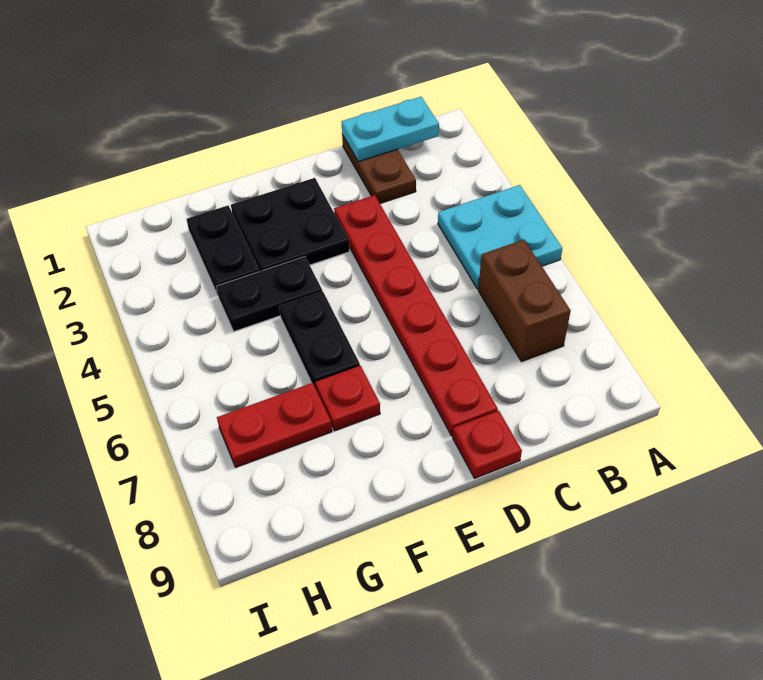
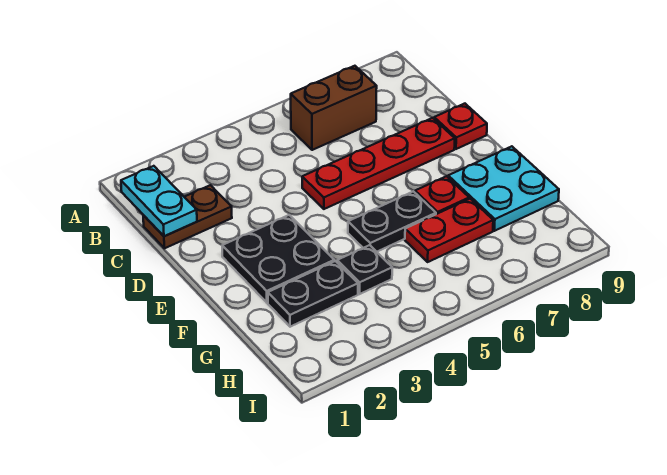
cyan plate A4:B5 level 1 -> cyan plate F8:G9 level 1
red plate D3:D8 level 1 -> red plate D5:D8 level 1
black plate F4:G4 level 1 -> black plate G4 level 1
red plate G7:H7 level 1 -> red plate G6:G7 level 1

